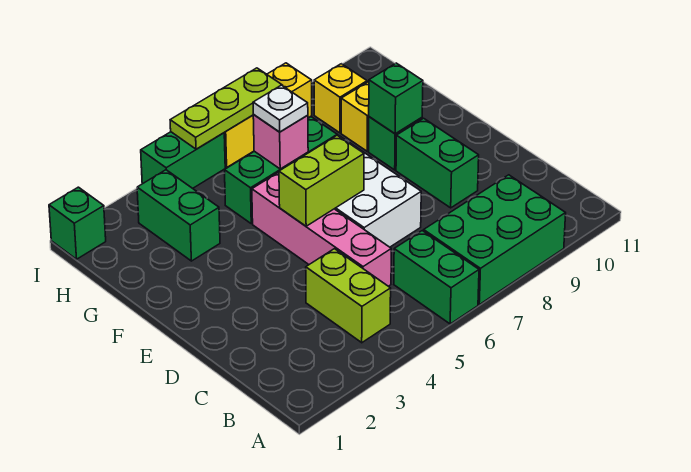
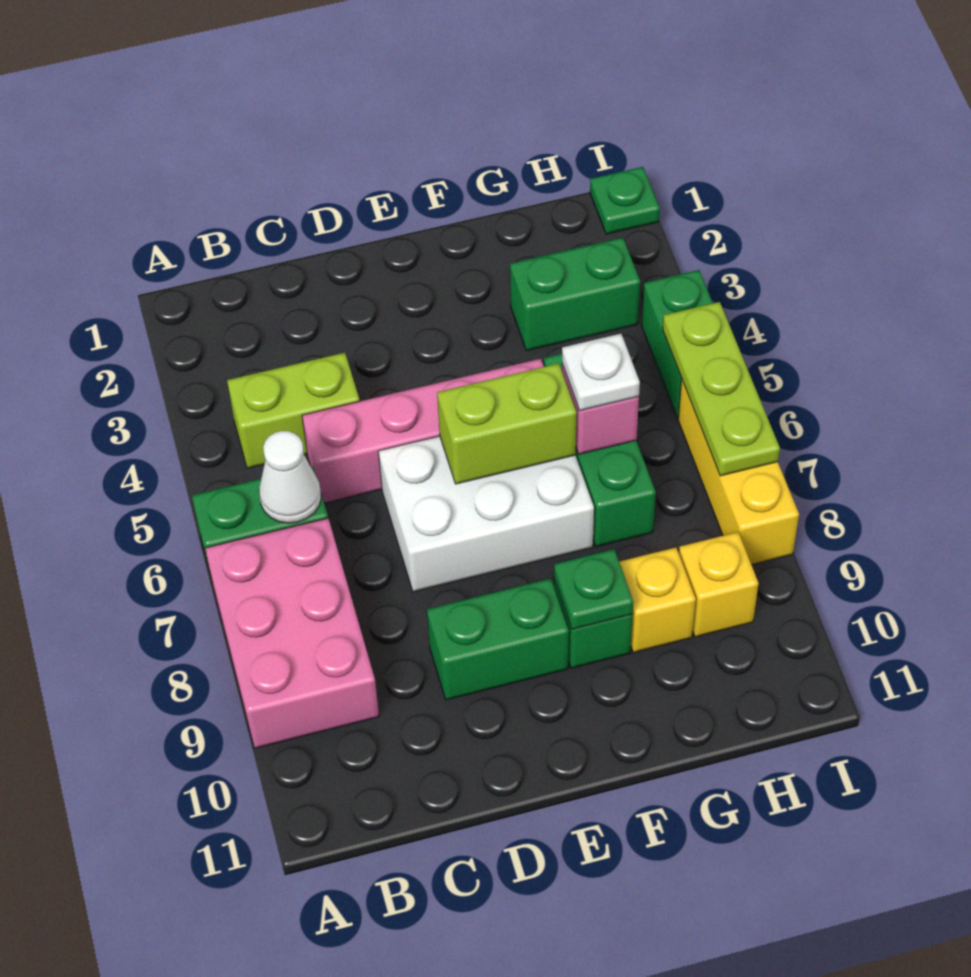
green brick A7:B9 level 1 -> pink brick A7:B9 level 1
none -> white cone B6 level 2
lime brick E5:E6 level 2 -> lime brick E6:F6 level 2
green brick F9 level 2 -> green plate F9 level 2
green brick I1 level 1 -> green plate I1 level 1

